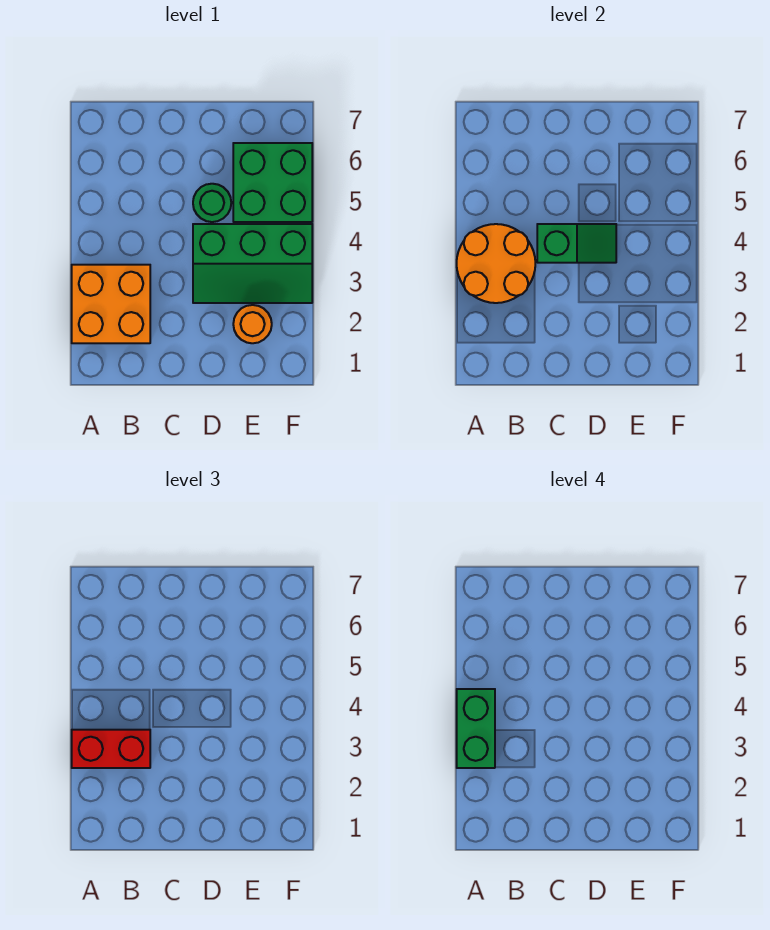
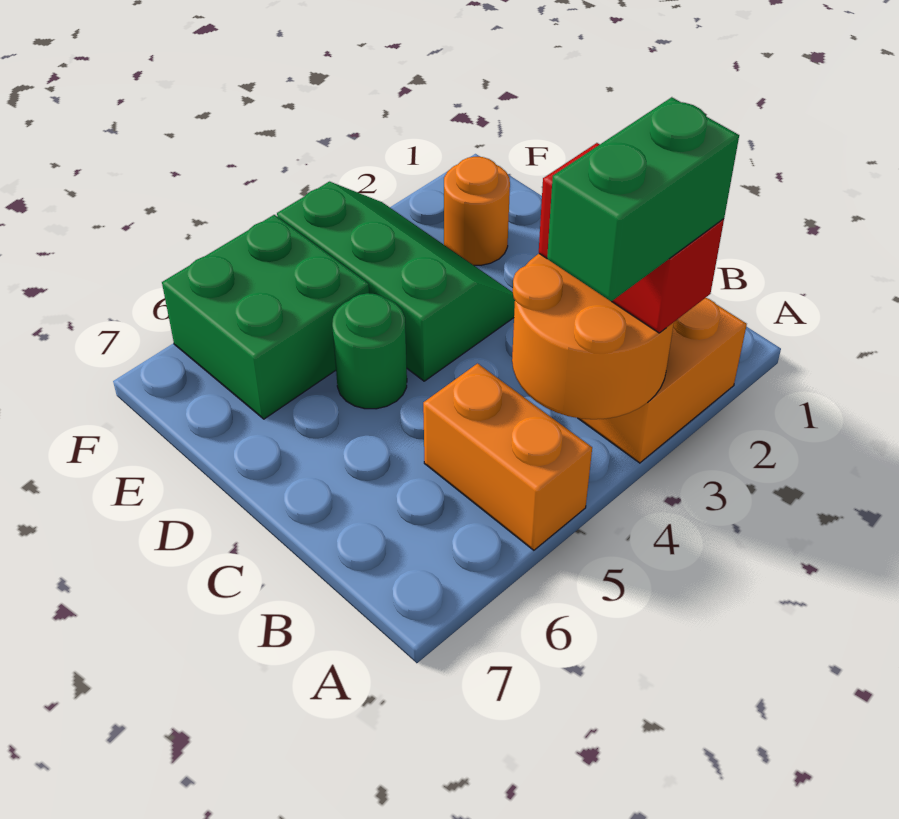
none -> orange brick A5:B5 level 1
green slope C4:D4 level 2 top C -> none

